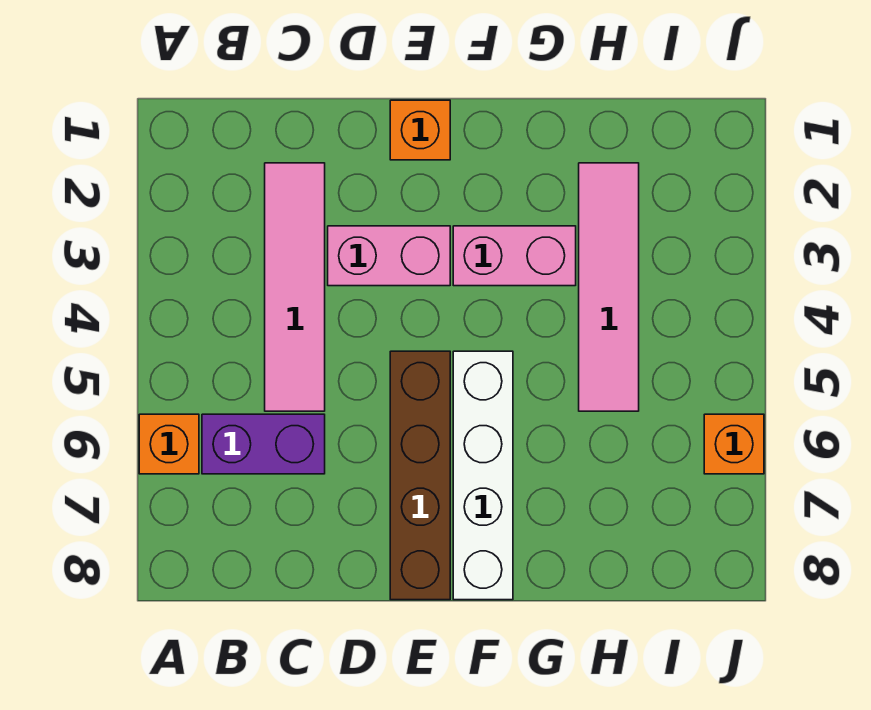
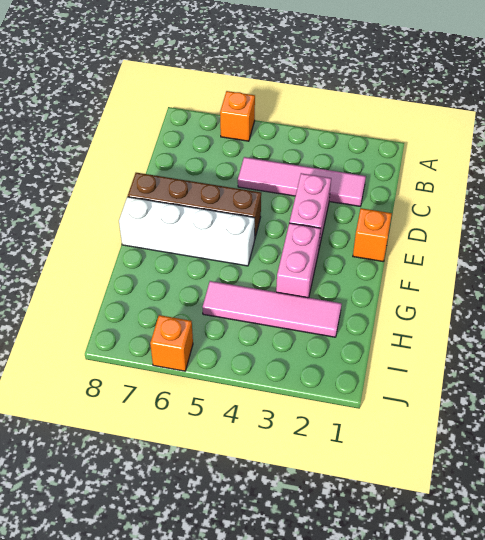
purple brick B6:C6 level 1 -> none

